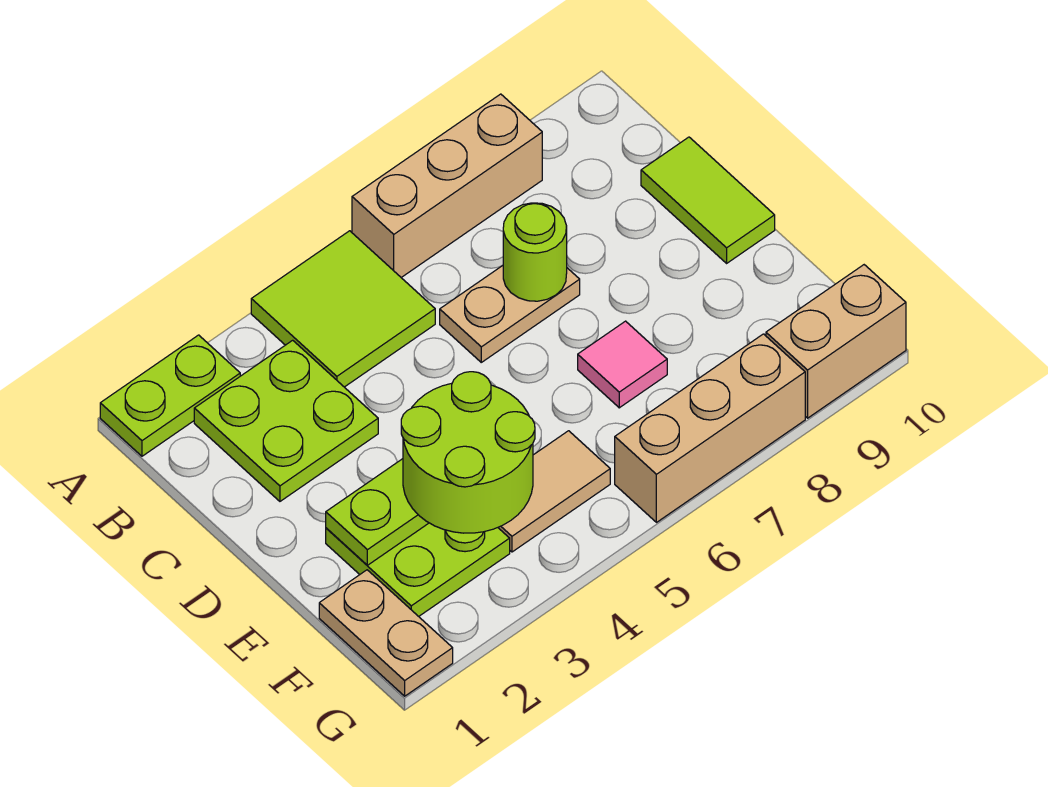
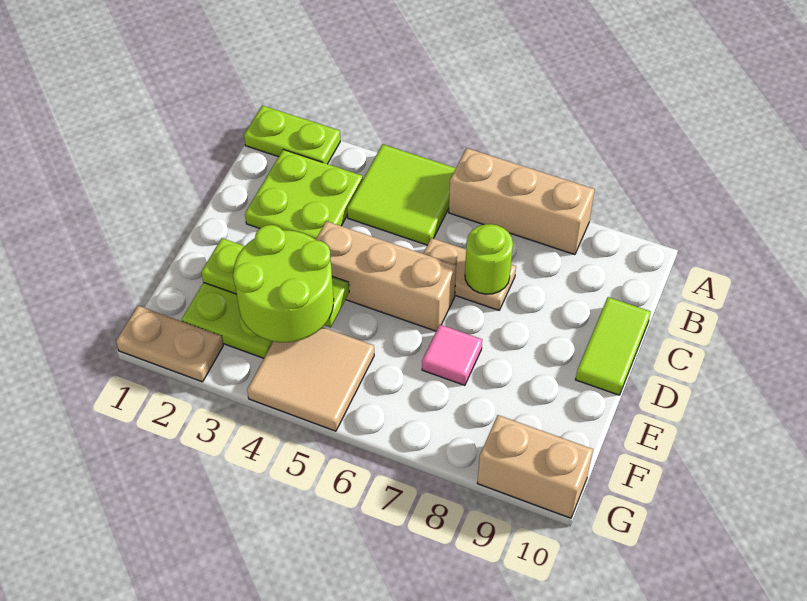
tan plate F1:G1 level 1 -> tan plate G1:G2 level 1
tan tile F4:F5 level 1 -> tan tile F4:G5 level 1
tan brick G6:G8 level 1 -> tan brick D4:D6 level 1

